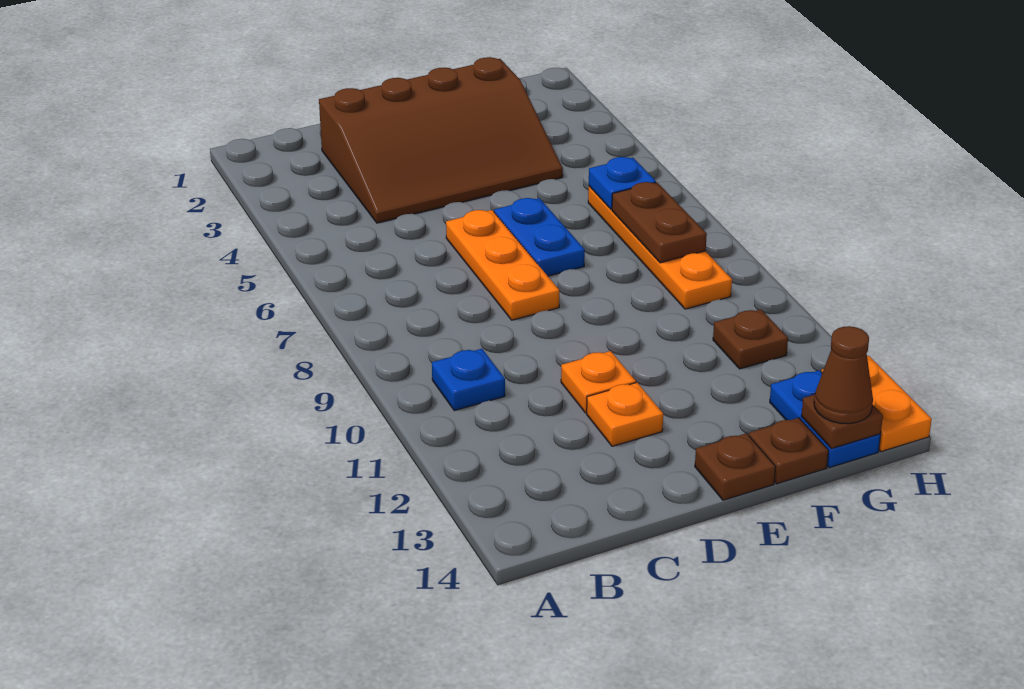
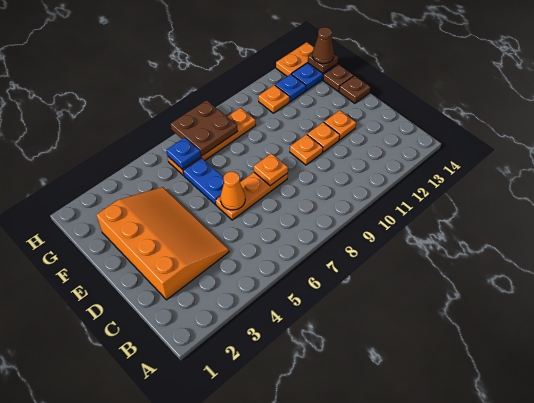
blue plate B10 level 1 -> blue plate G12 level 1
brown slope C2:F4 level 1 top 2 -> orange slope C2:F4 level 1 top 2
none -> orange cone D6 level 2
none -> orange plate D8 level 2
none -> orange plate D10 level 1
blue plate E6:E7 level 1 -> blue plate E6:F6 level 1
brown plate G7:G8 level 2 -> brown plate G7:H8 level 2
brown plate G11 level 1 -> orange plate G11 level 1

